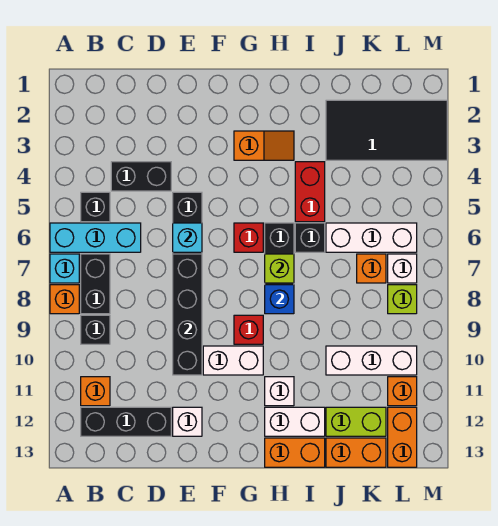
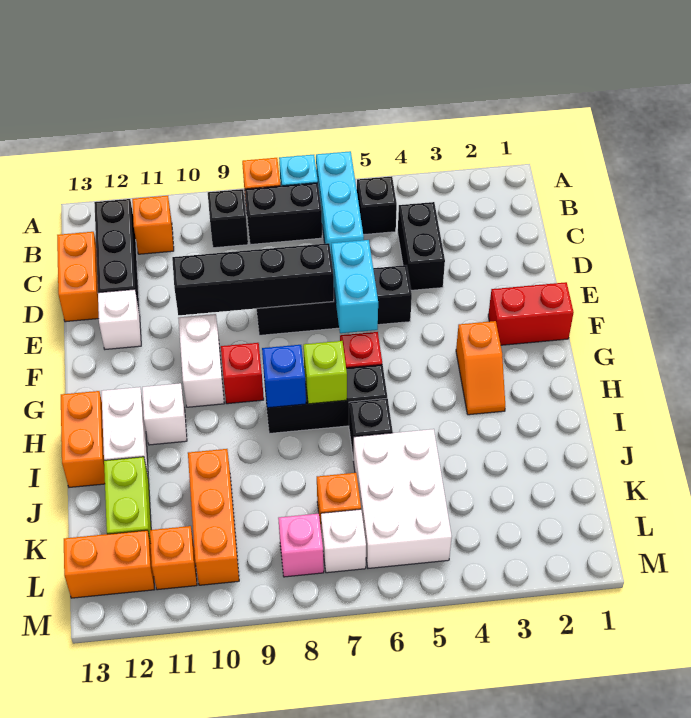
cyan brick E6 level 2 -> cyan brick E6:F6 level 2
red brick I4:I5 level 1 -> red brick F1:F2 level 1
black tile J2:M3 level 1 -> none
white brick J6:L6 level 1 -> white brick J5:L6 level 1
white brick J10:L10 level 1 -> orange brick J10:L10 level 1
orange brick J13:K13 level 1 -> orange brick C13:D13 level 1
lime brick L8 level 1 -> pink brick L8 level 1

